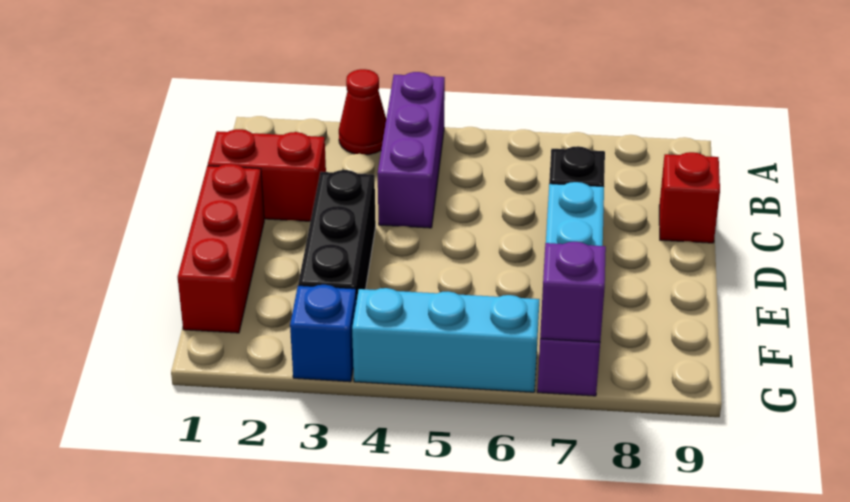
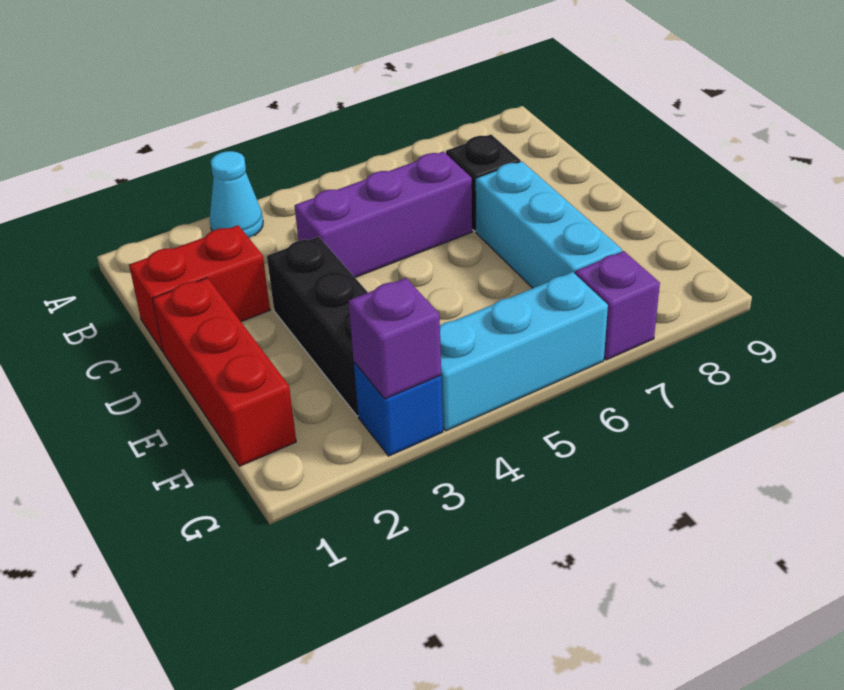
red cone A3 level 1 -> cyan cone A3 level 1
purple brick A4:C4 level 1 -> purple brick C4:C6 level 1
red brick C9 level 1 -> none
purple brick G7 level 2 -> purple brick G3 level 2

